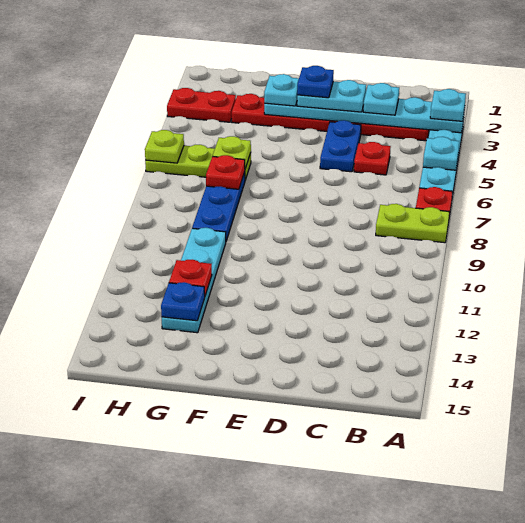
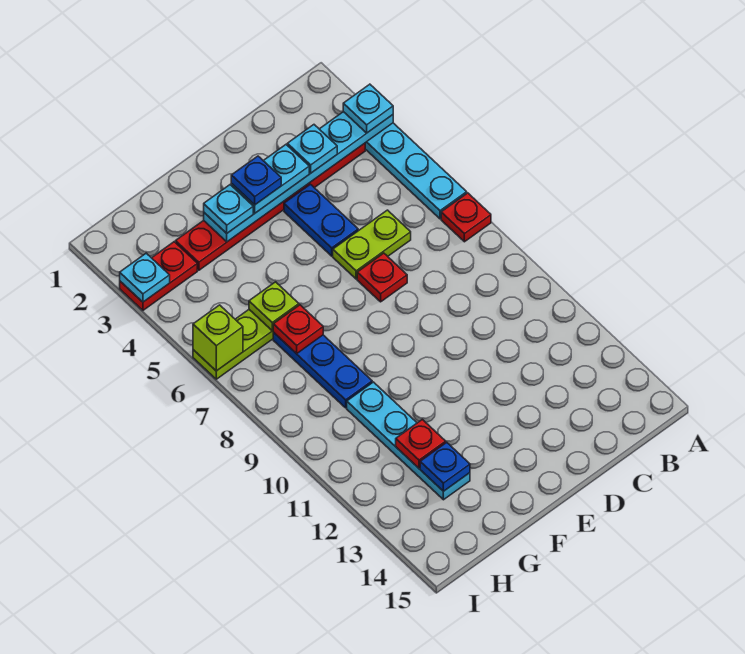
cyan plate A5 level 2 -> cyan plate I3 level 2
lime plate A8:B8 level 1 -> lime plate C6:D6 level 1
red plate C5 level 1 -> red plate D7 level 1
lime plate I6 level 2 -> lime brick I6 level 2

